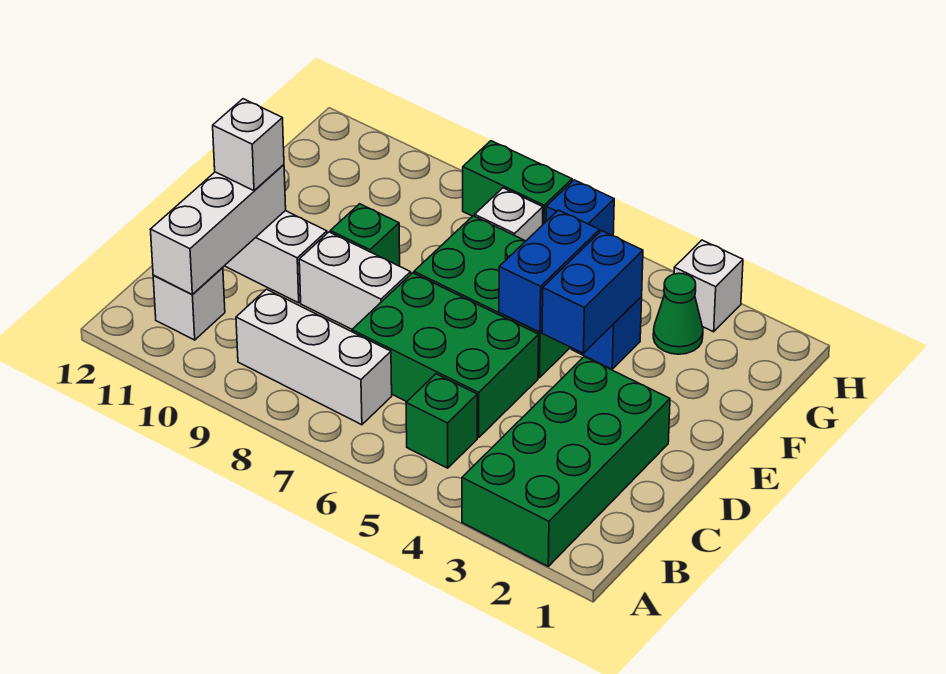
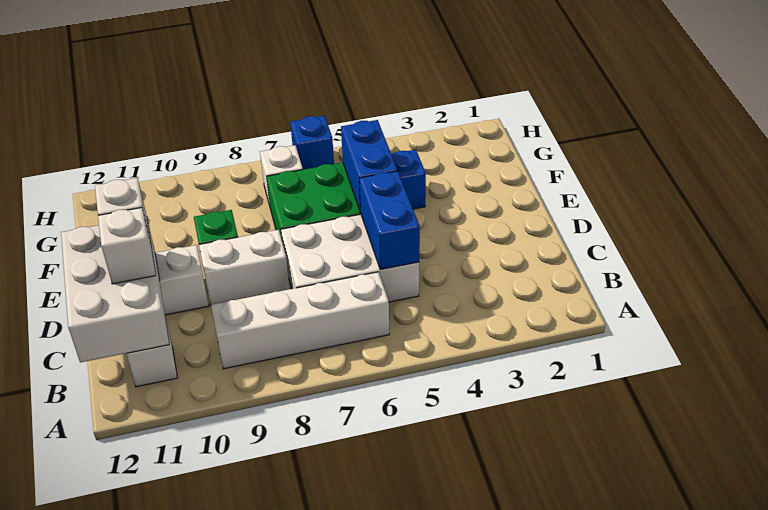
green brick A2:D3 level 1 -> none
green brick B5 level 1 -> none
white brick B7:B9 level 1 -> white brick B6:B9 level 1
white brick B11:D11 level 2 -> white brick B11:D12 level 2
green brick C5:D7 level 1 -> white brick C5:D7 level 1
blue brick E4:F4 level 2 -> blue brick C5:D5 level 2
green cone G3 level 1 -> none
white brick H3 level 1 -> white brick C11 level 3
green brick H7:H8 level 1 -> none

